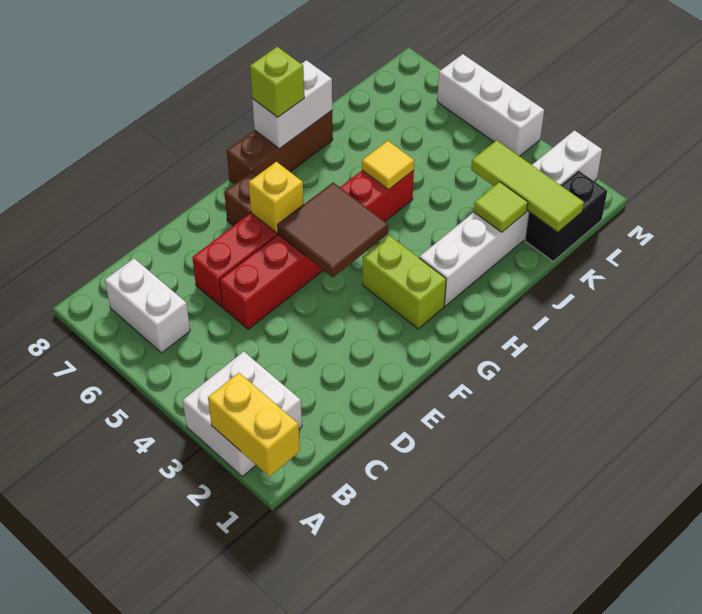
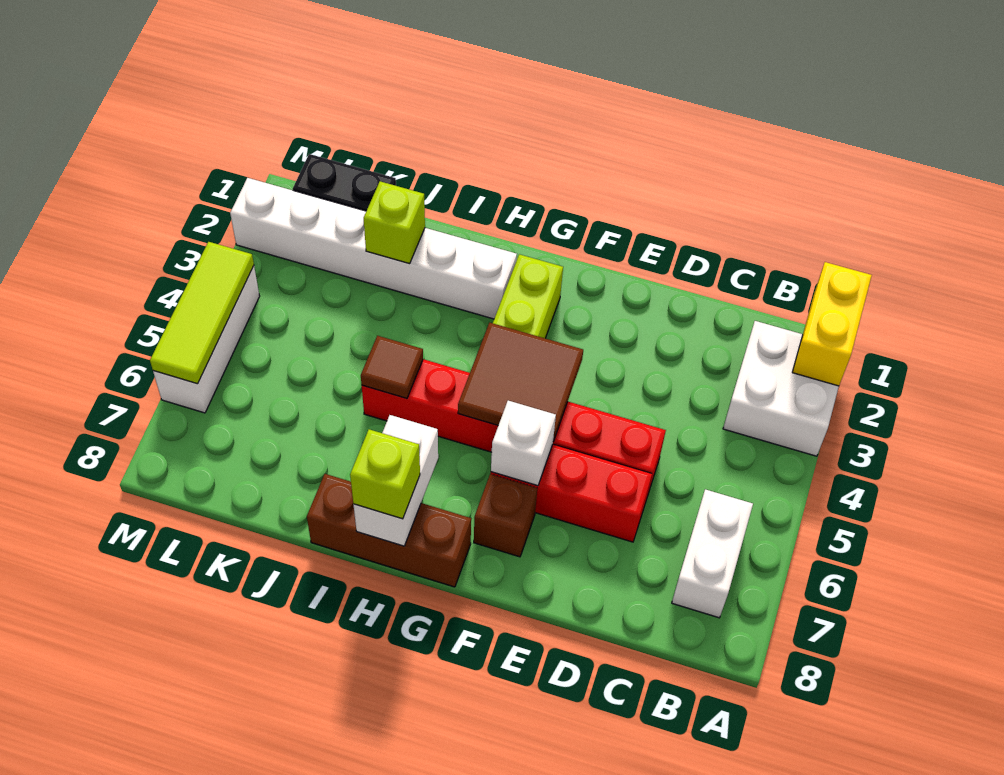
yellow brick F6 level 2 -> white brick F6 level 2
white brick H8:I8 level 2 -> white brick H7:H8 level 2
yellow tile I5 level 2 -> brown tile I5 level 2
lime tile J2 level 2 -> lime brick J2 level 2
lime tile K1:K3 level 2 -> lime tile M4:M6 level 2

